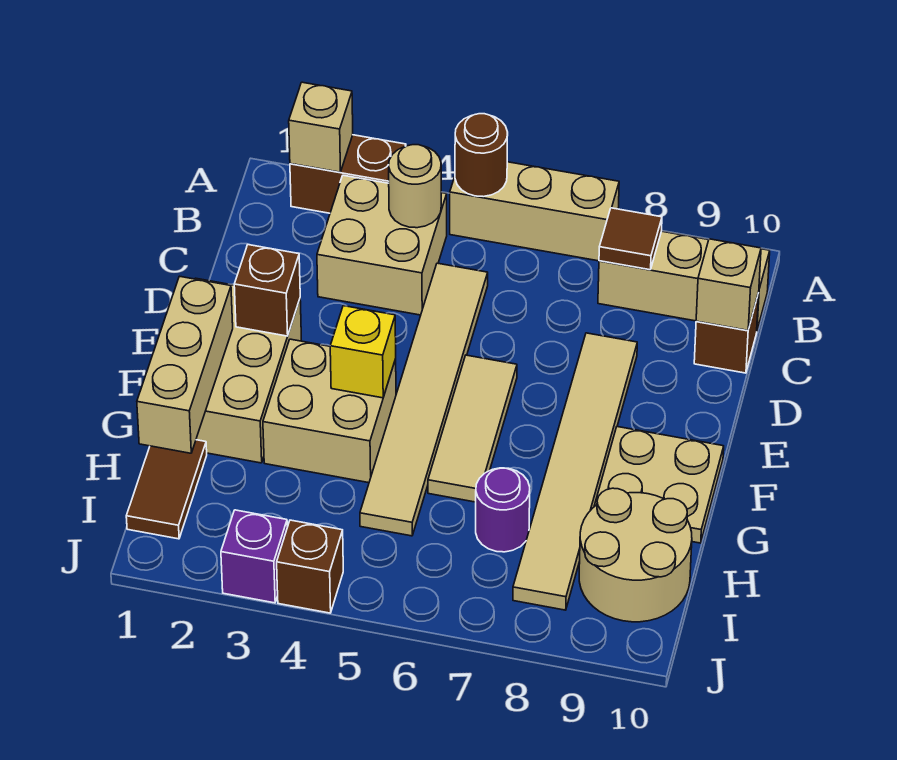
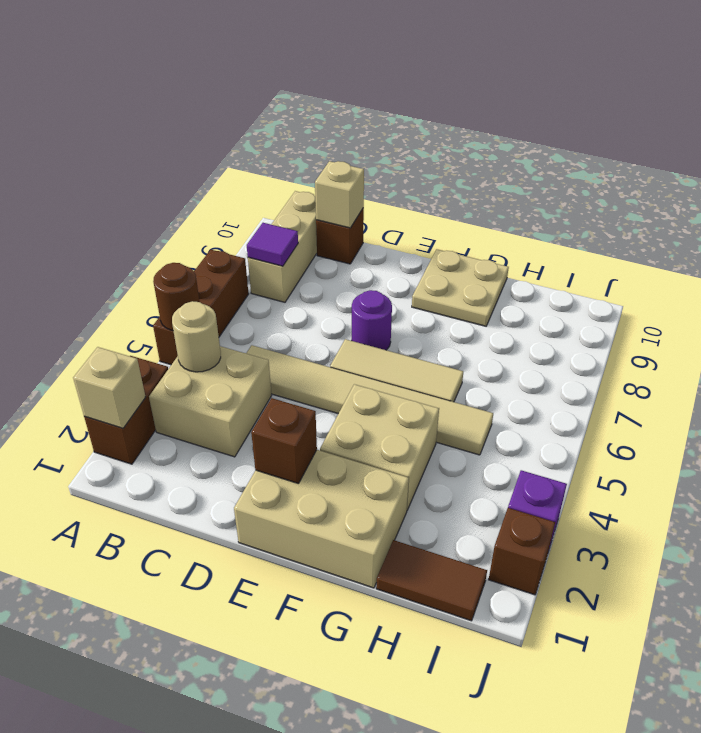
tan brick A5:A7 level 1 -> brown brick A5:A7 level 1
brown tile B8 level 2 -> purple tile B8 level 2
tan tile D8:I8 level 1 -> none
tan brick F1:H1 level 2 -> none
yellow brick F4 level 2 -> none
purple round brick H7 level 1 -> purple round brick E7 level 1
tan round brick H9:I10 level 1 -> none
brown brick J4 level 1 -> brown brick J2 level 1

